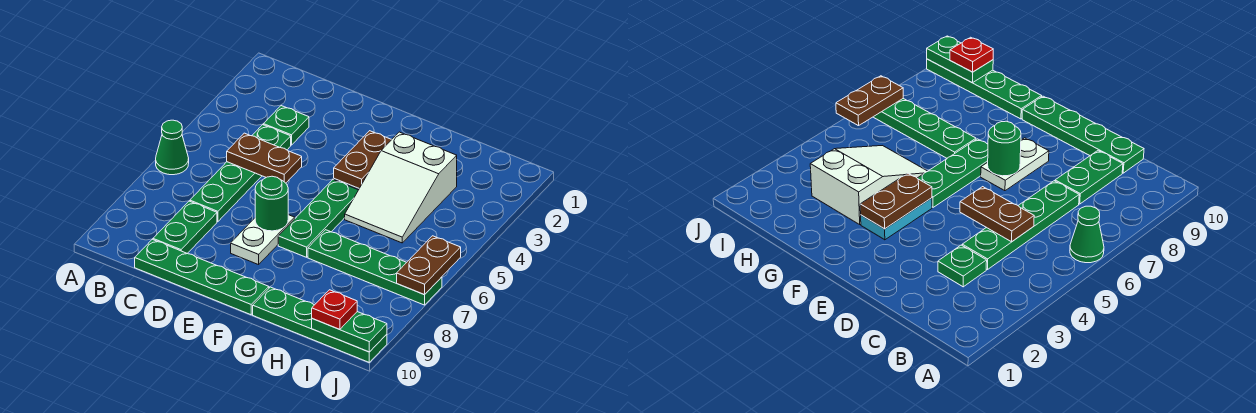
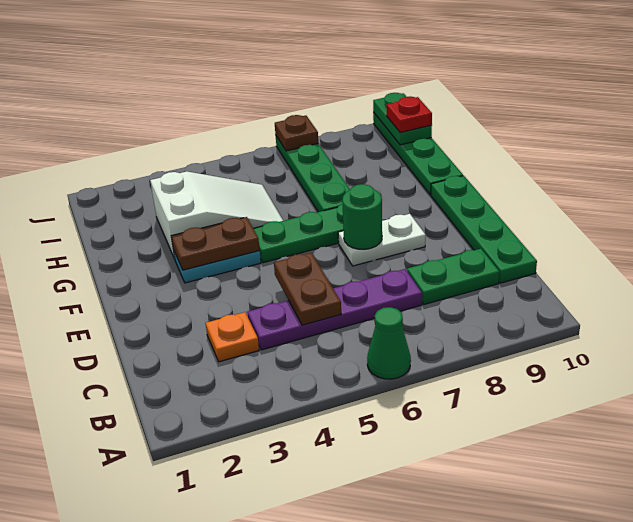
green plate C3 level 1 -> orange plate C3 level 1
green plate C4:C7 level 1 -> purple plate C4:C7 level 1
brown plate J6:J7 level 2 -> brown plate J7 level 2

